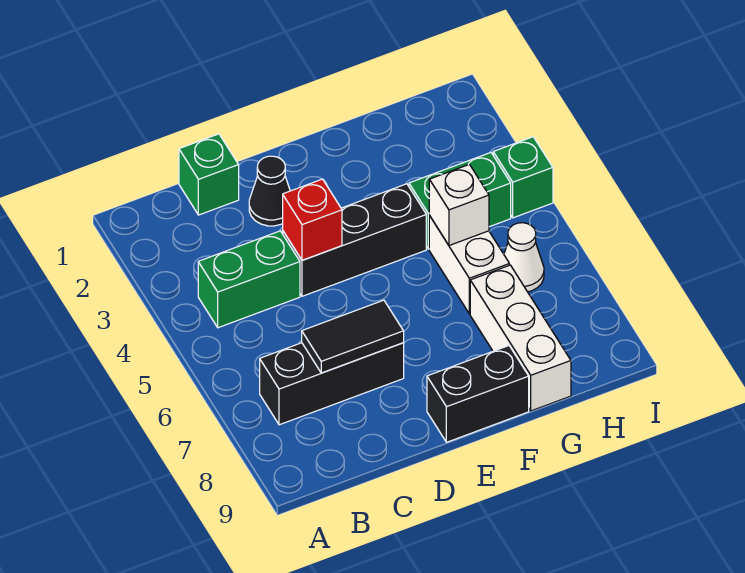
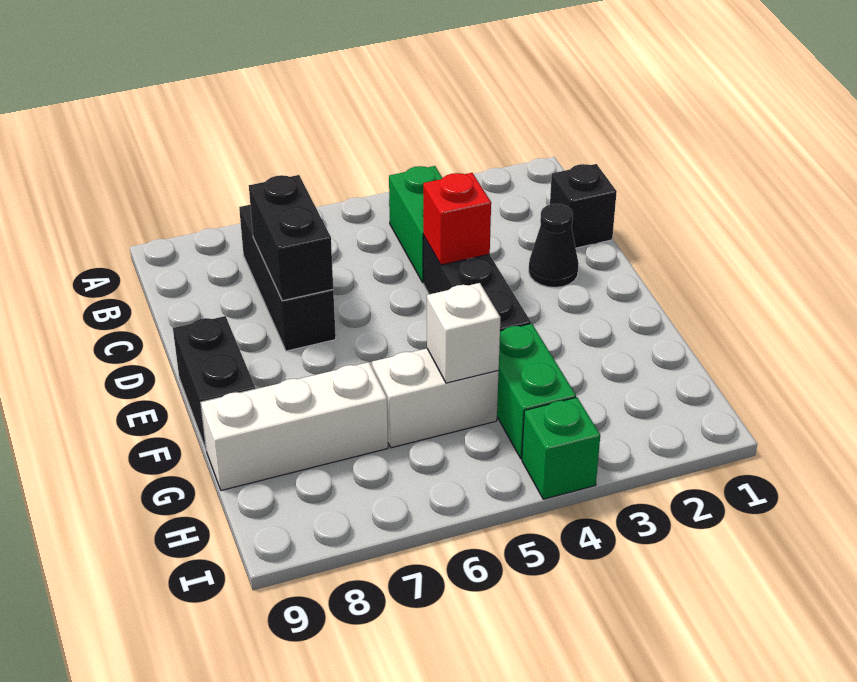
green brick C1 level 1 -> black brick C1 level 1
black tile C7:D7 level 2 -> black brick C7:D7 level 2
white cone H6 level 1 -> none

